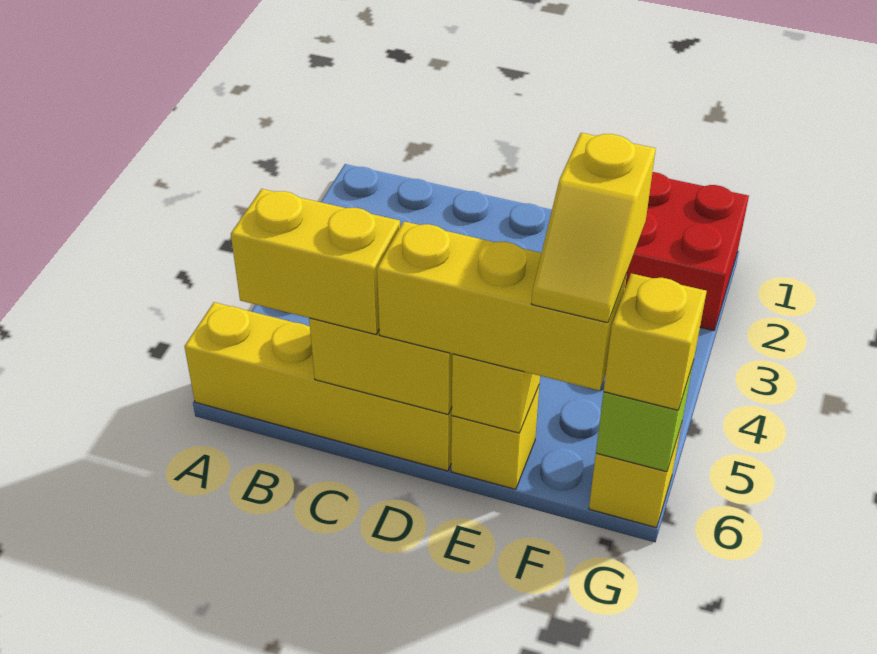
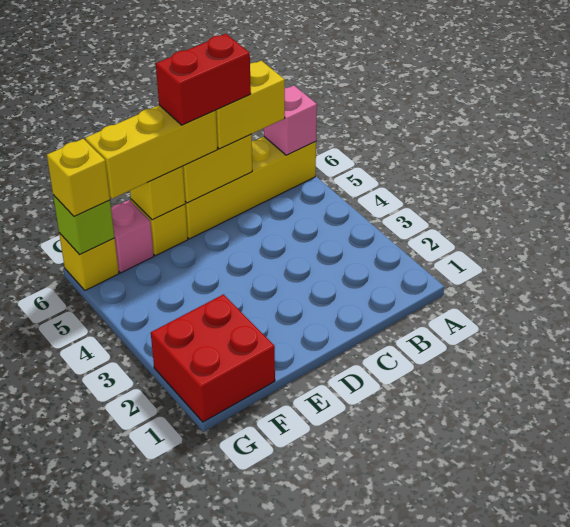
none -> pink brick A6 level 2
none -> red brick C6:D6 level 4
yellow slope F5:F6 level 4 top 5 -> none
none -> pink brick F6 level 1

